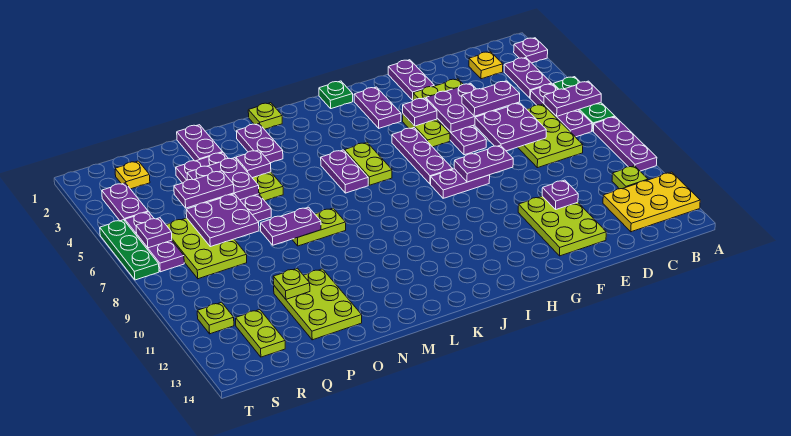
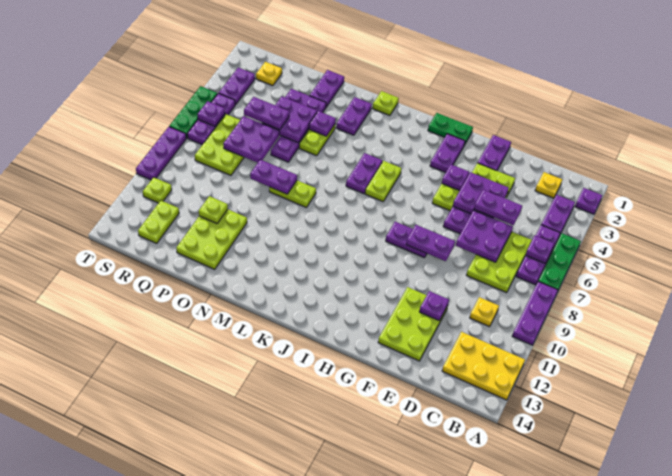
purple plate A6:B6 level 2 -> purple plate B6 level 2
lime plate B11 level 1 -> none
none -> yellow plate C10 level 1
purple plate H5:H7 level 1 -> purple plate T8:T10 level 1
green plate I1 level 1 -> green plate H1:I1 level 1

